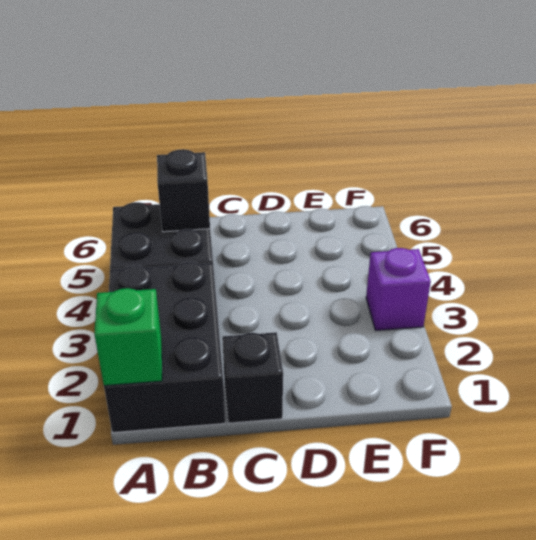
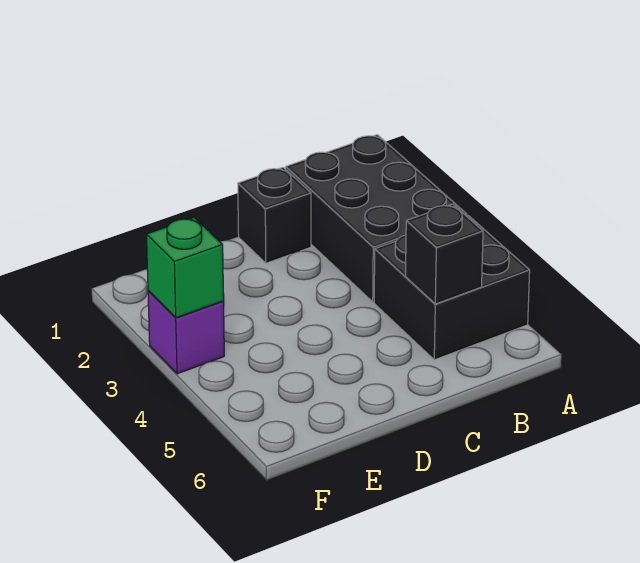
green brick A1 level 2 -> green brick F3 level 2

